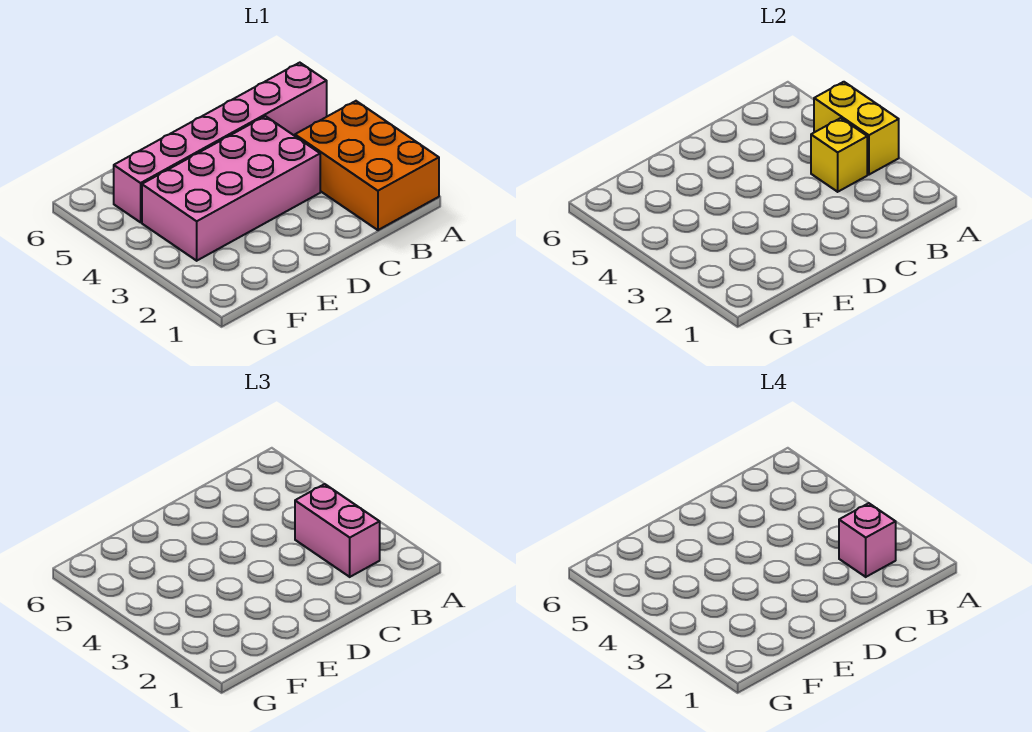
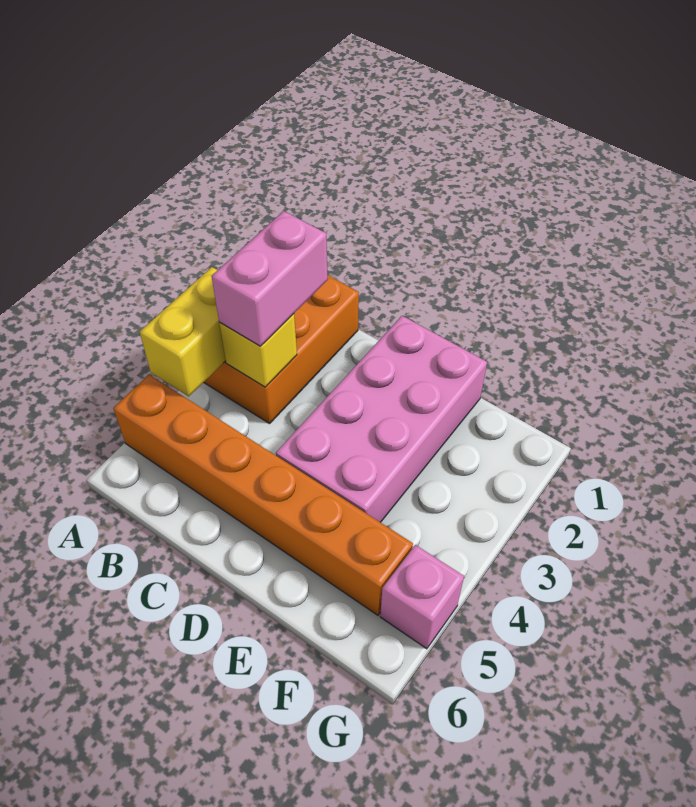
pink brick A5:F5 level 1 -> orange brick A5:F5 level 1
pink brick B2 level 4 -> pink brick G5 level 1
pink brick C3:F4 level 1 -> pink brick D1:E4 level 1

